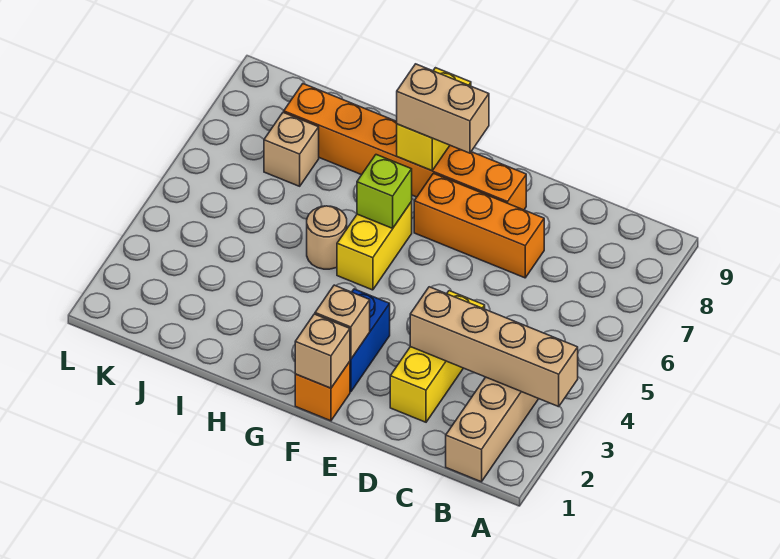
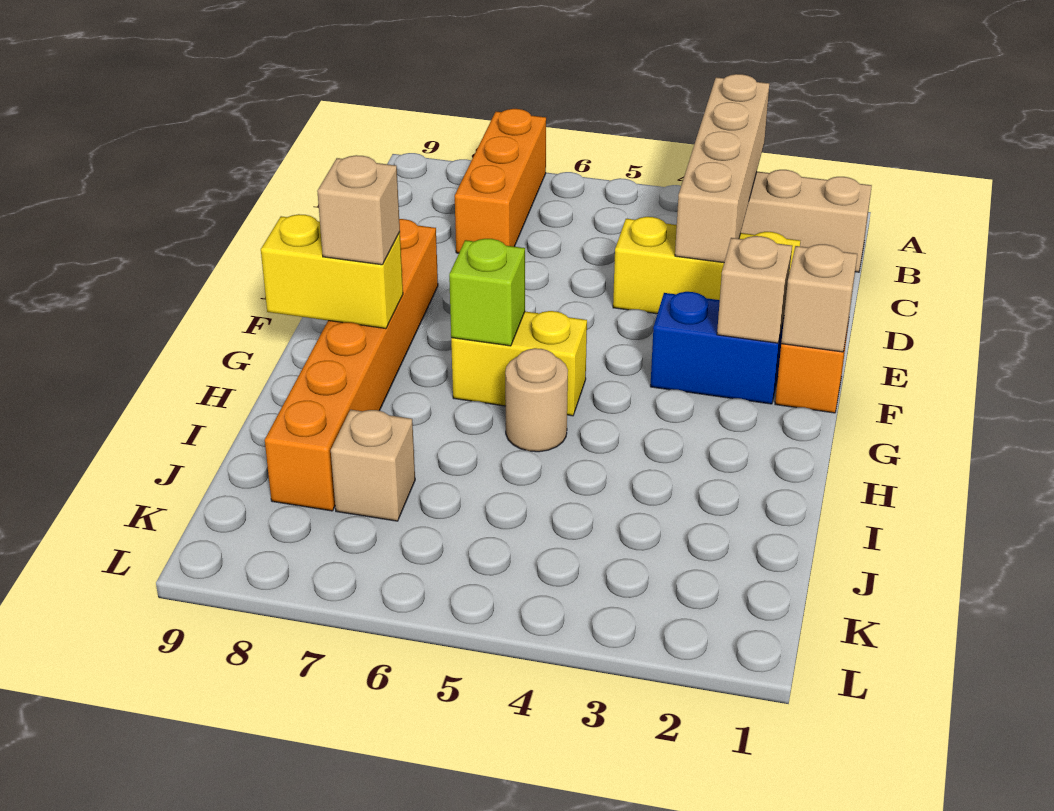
orange brick D7:F7 level 1 -> orange brick A7:C7 level 1
tan brick F8:G8 level 3 -> tan brick G8 level 3

